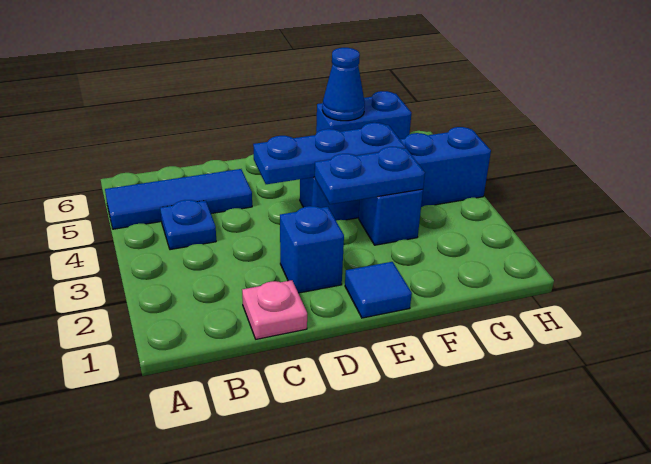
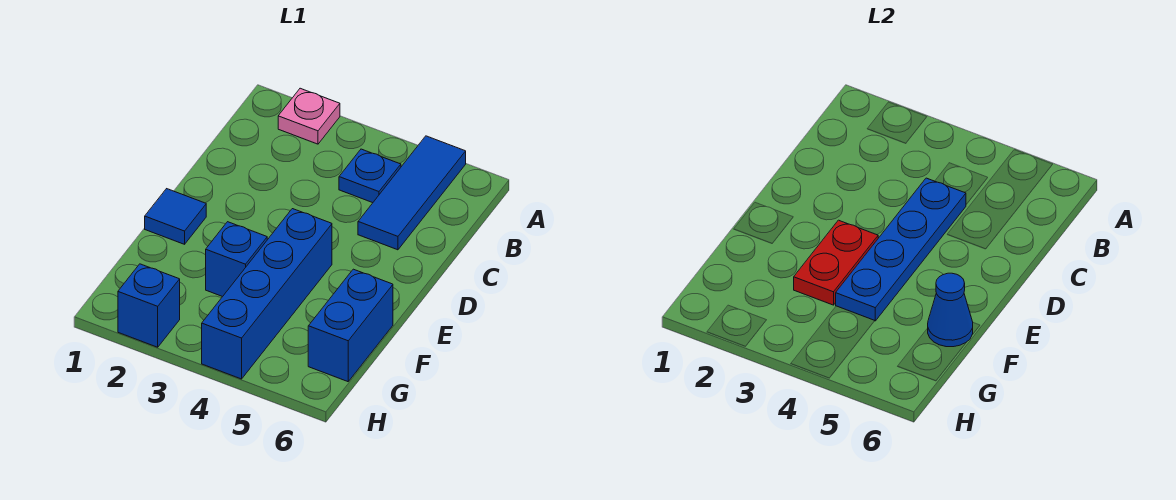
pink plate C1 level 1 -> pink plate A2 level 1
blue brick D2 level 1 -> blue brick H2 level 1
blue plate D4:F4 level 2 -> blue plate C4:F4 level 2
blue plate E3:F3 level 2 -> red plate E3:F3 level 2

